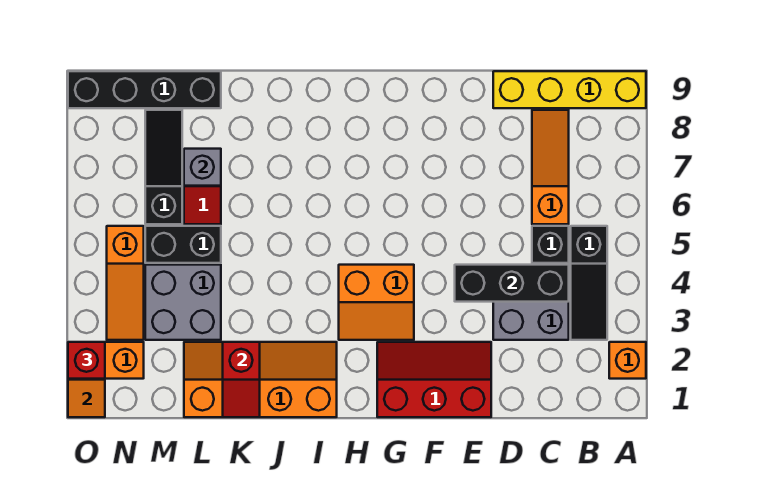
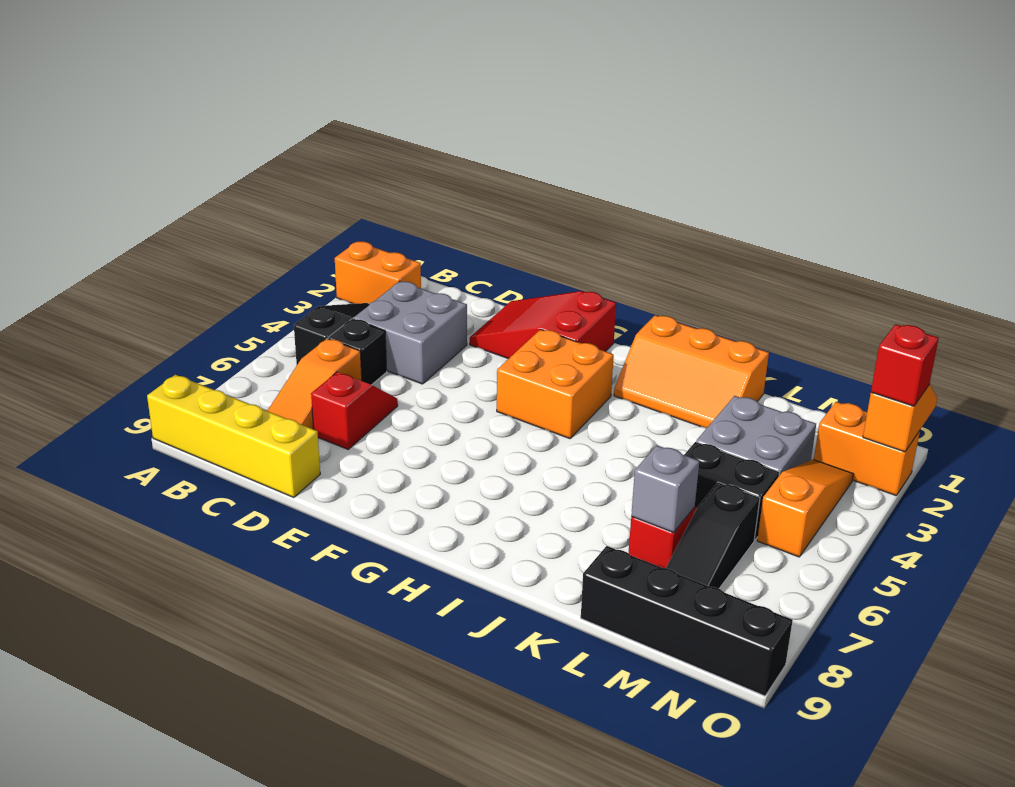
orange brick A2 level 1 -> orange brick A2:B2 level 1
black brick C4:E4 level 2 -> none
red slope E1:G2 level 1 top 1 -> red slope E1:G2 level 1 top G
orange slope G3:H4 level 1 top 4 -> orange brick G3:H4 level 1
orange slope I1:L2 level 1 top 1 -> orange slope I1:K2 level 1 top 1
red slope K1:K2 level 2 top 2 -> red slope D6:D7 level 1 top 7

